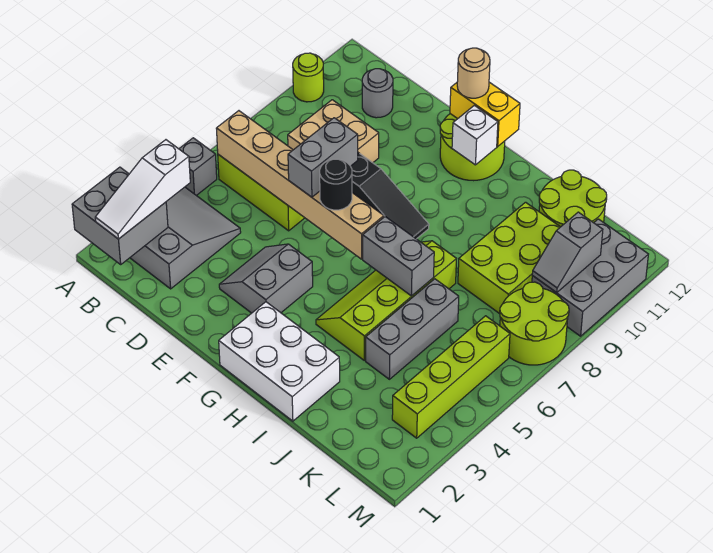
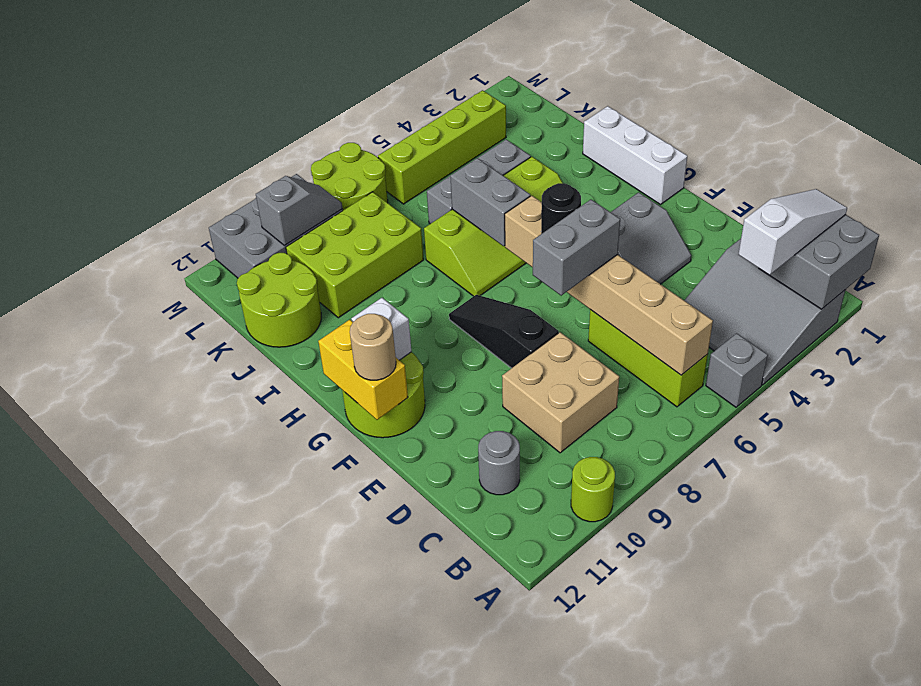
white brick G1:I2 level 1 -> white brick G1:I1 level 1

